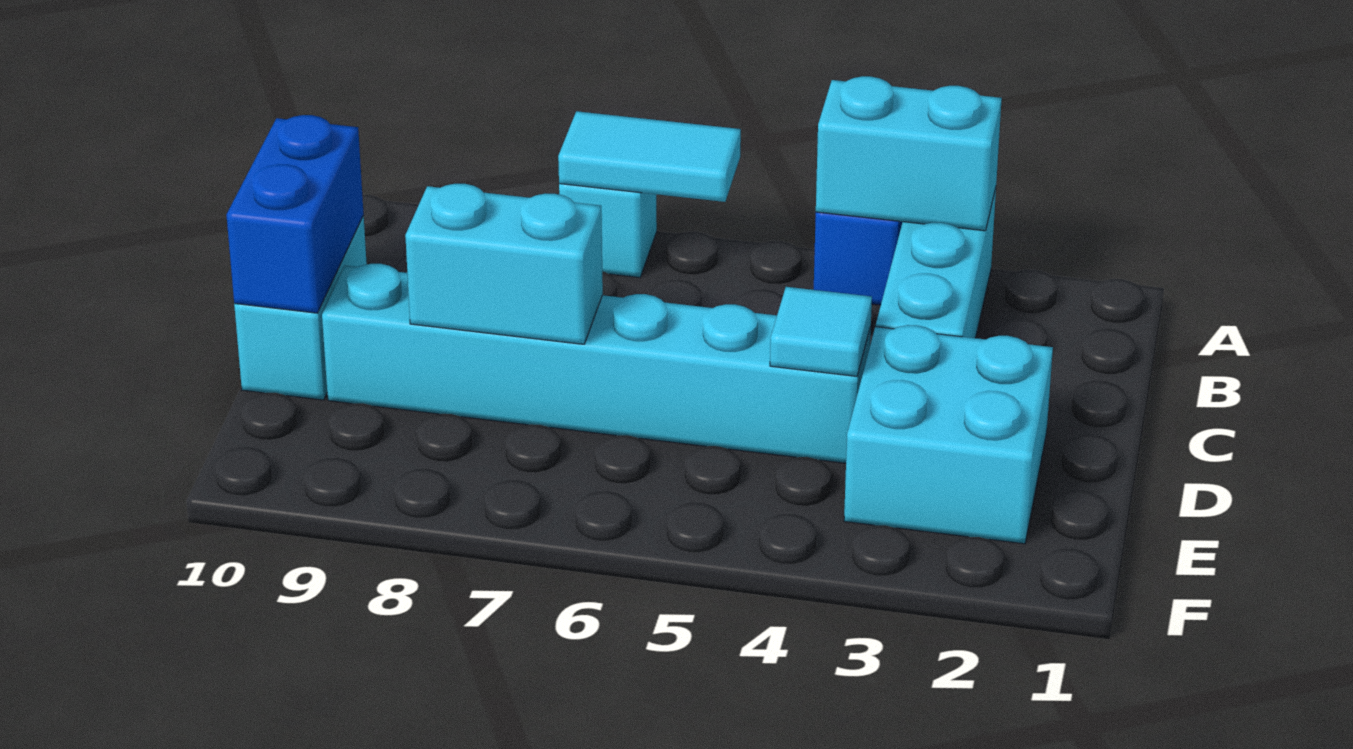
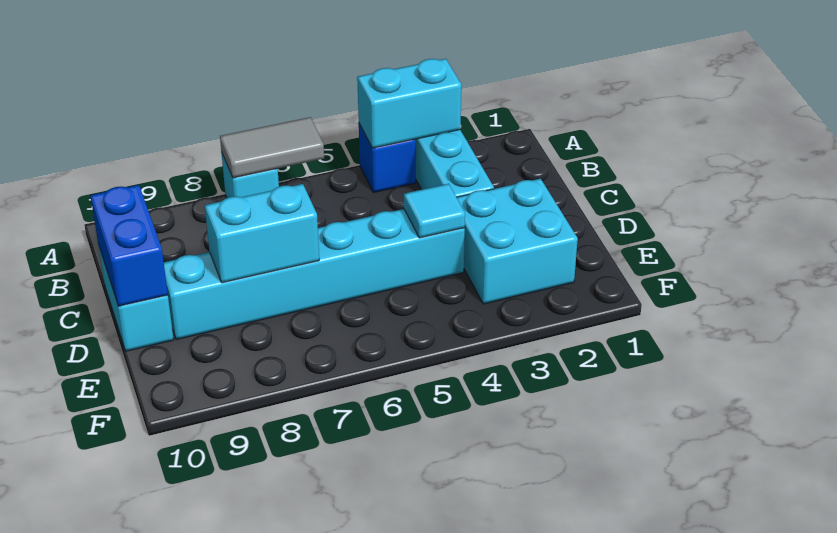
cyan tile A6:A7 level 2 -> grey tile A6:A7 level 2

